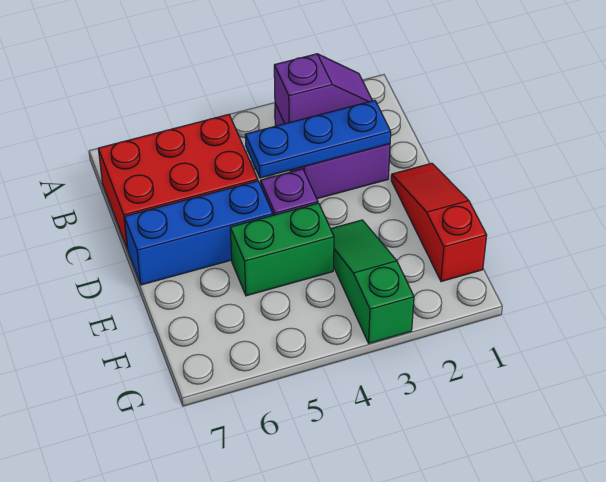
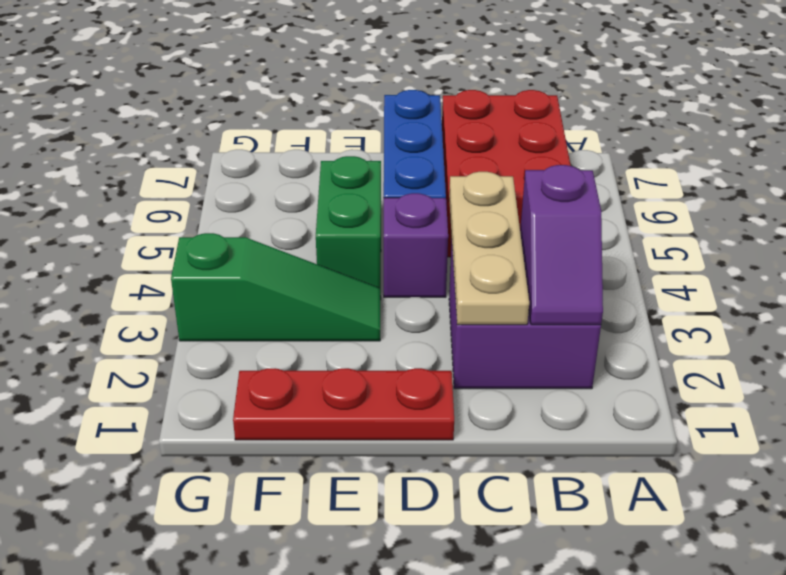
blue plate C2:C4 level 2 -> tan plate C2:C4 level 2
red slope D1:F1 level 1 top F -> red plate D1:F1 level 1

